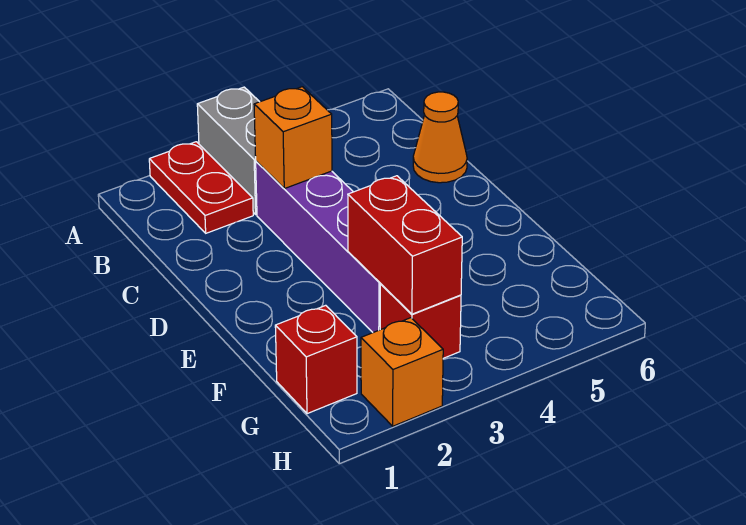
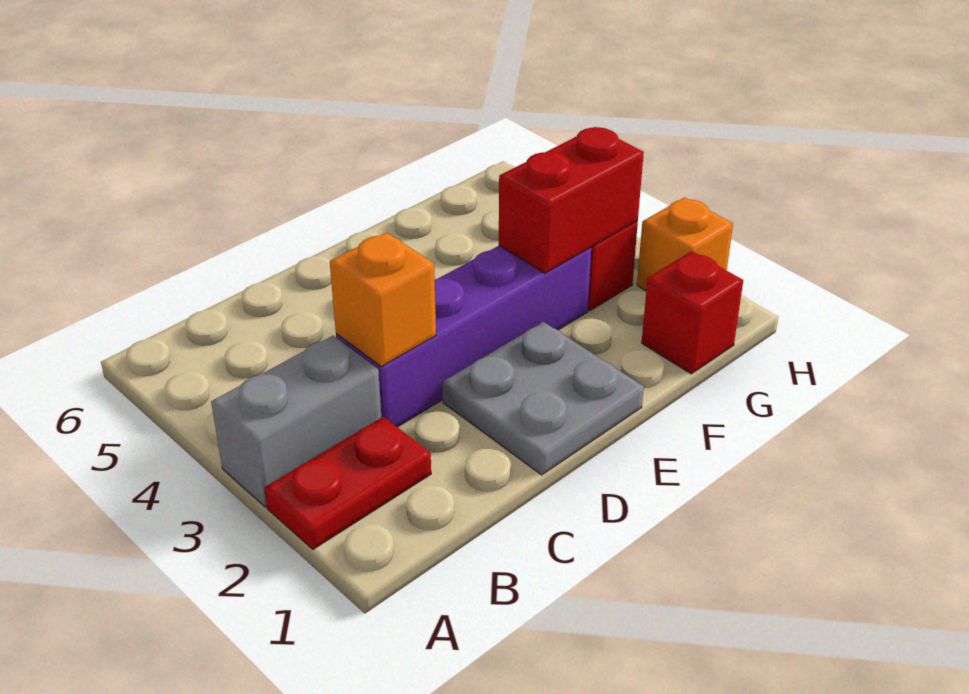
orange cone C6 level 1 -> none
none -> grey plate D1:E2 level 1

